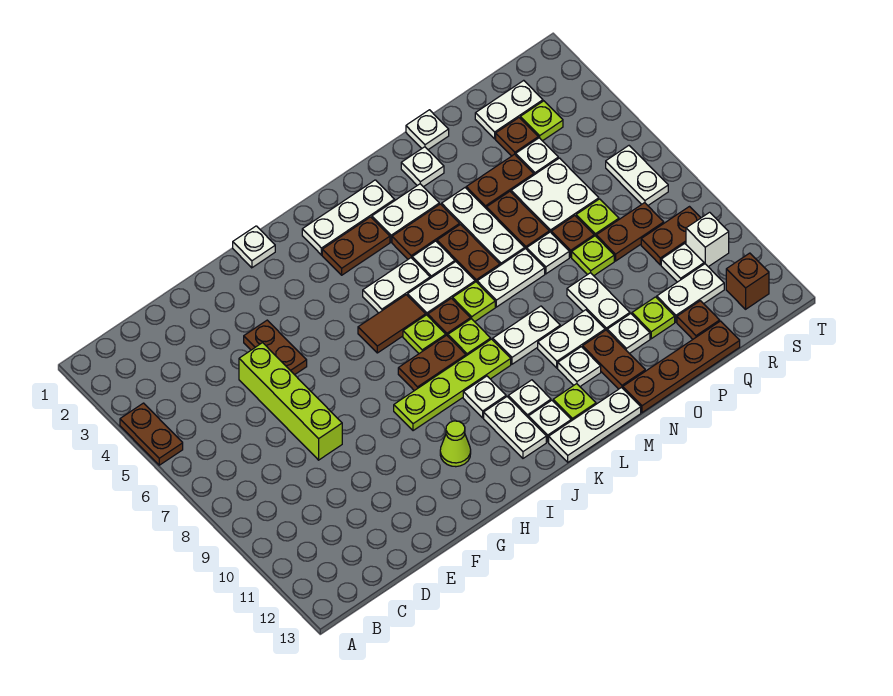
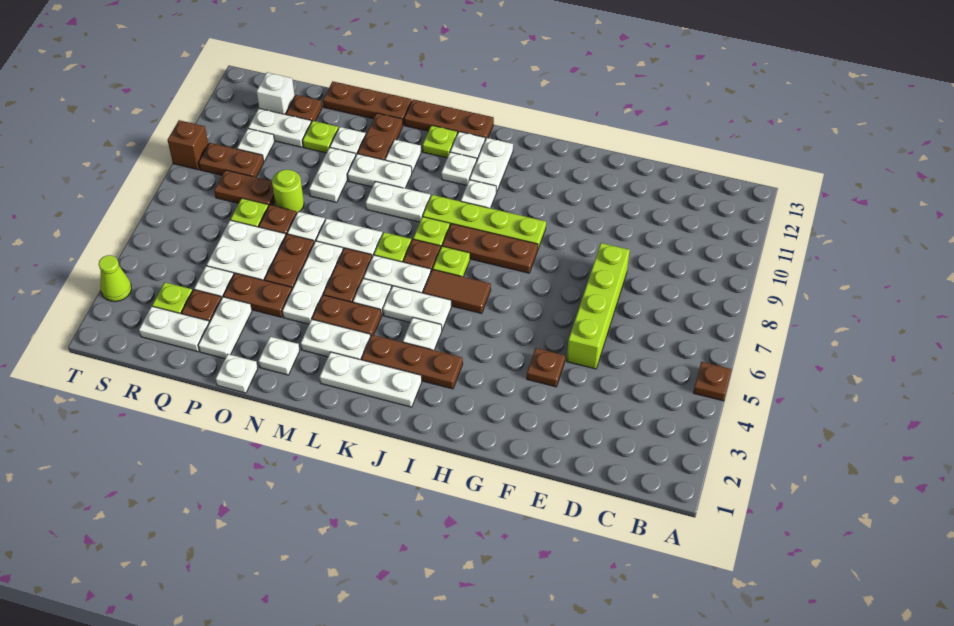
brown plate A4:A5 level 1 -> brown plate A5 level 1
brown plate F4:F5 level 1 -> brown plate F4 level 1
white plate H1 level 1 -> white plate J4 level 1
lime cone H11 level 1 -> lime cone T3 level 1
brown plate I8:J8 level 1 -> brown plate H8:J8 level 1
brown plate J3:K3 level 1 -> brown plate I3:K3 level 1
white plate K13:M13 level 1 -> brown plate K13:M13 level 1
brown plate N13:Q13 level 1 -> brown plate N13:P13 level 1
lime plate P8 level 1 -> lime round brick P8 level 1
white plate S6:S7 level 1 -> white plate P2:P3 level 1
white brick S10 level 1 -> white brick R12 level 1
brown brick S12 level 1 -> brown brick T9 level 1

